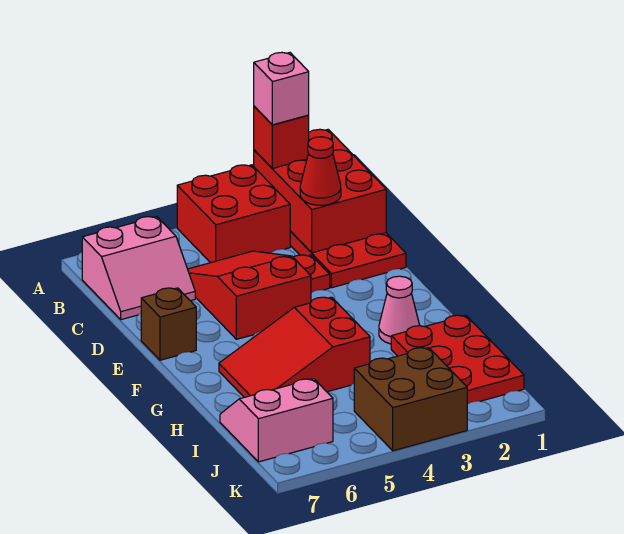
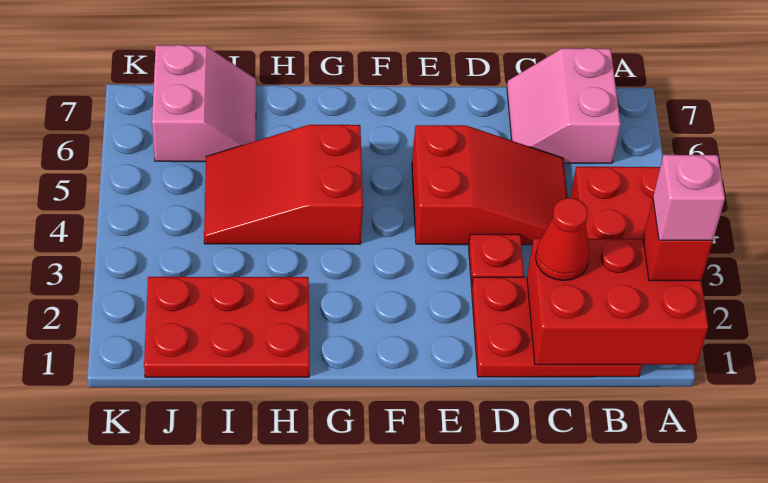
brown brick E7 level 1 -> none
pink cone G2 level 1 -> none
red slope G4:H6 level 1 top 4 -> red slope G4:I5 level 1 top G
brown brick J3:K4 level 1 -> none

